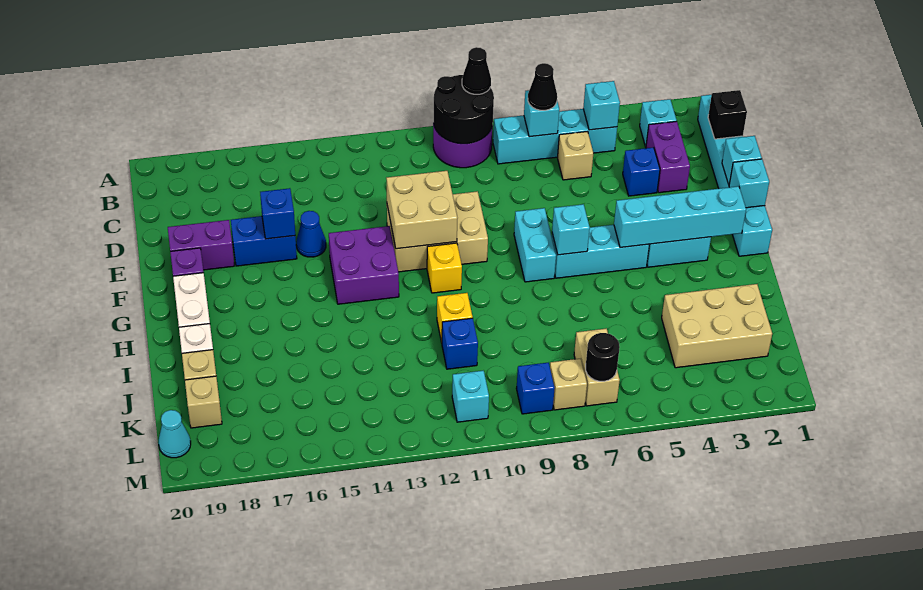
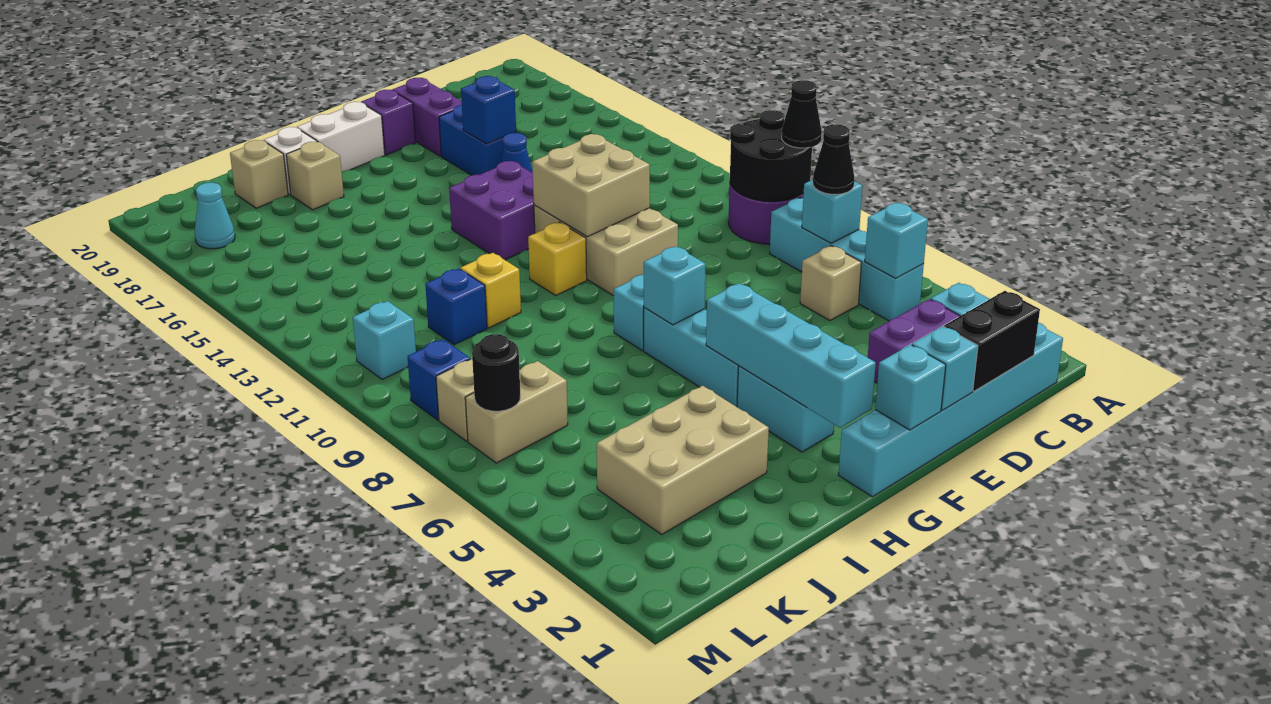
black brick C1 level 2 -> black brick C1:D1 level 2
blue brick D4 level 1 -> none
tan brick J2:K4 level 1 -> tan brick I3:K4 level 1
tan brick K19 level 1 -> tan brick I18 level 1
cyan cone L20 level 1 -> cyan cone L18 level 1

